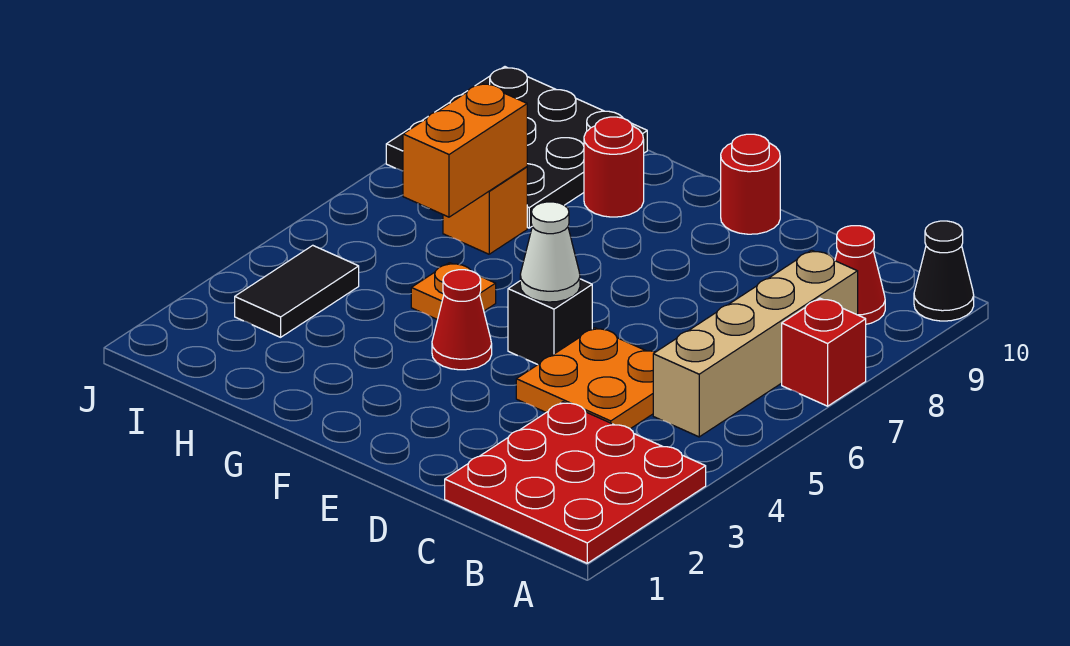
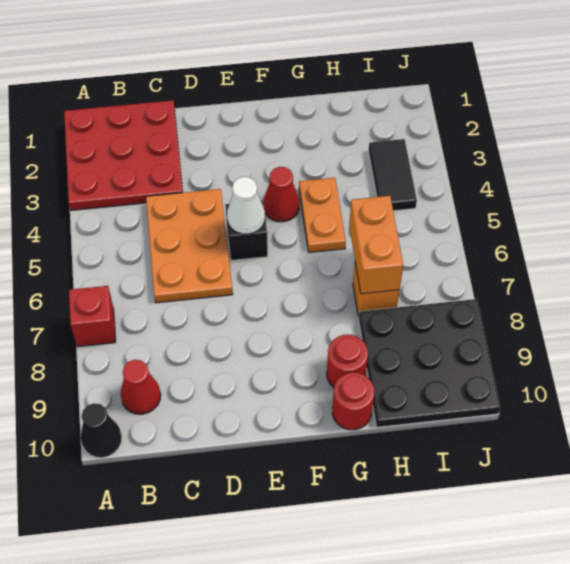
tan brick B5:B8 level 1 -> none
orange plate C4:D5 level 1 -> orange plate C4:D6 level 1
red round brick E10 level 1 -> red round brick G10 level 1
orange plate G5 level 1 -> orange plate G4:G5 level 1

